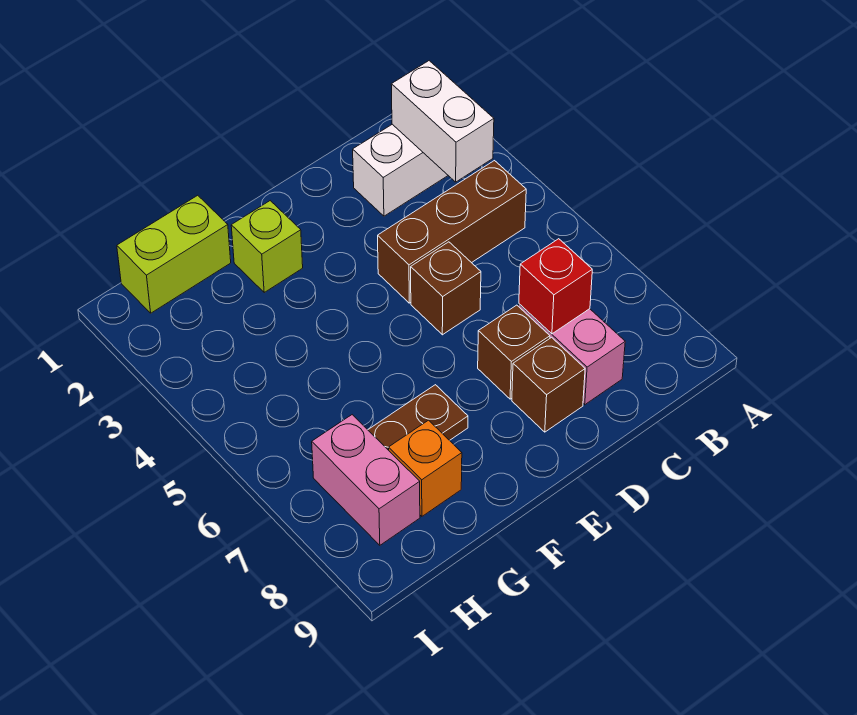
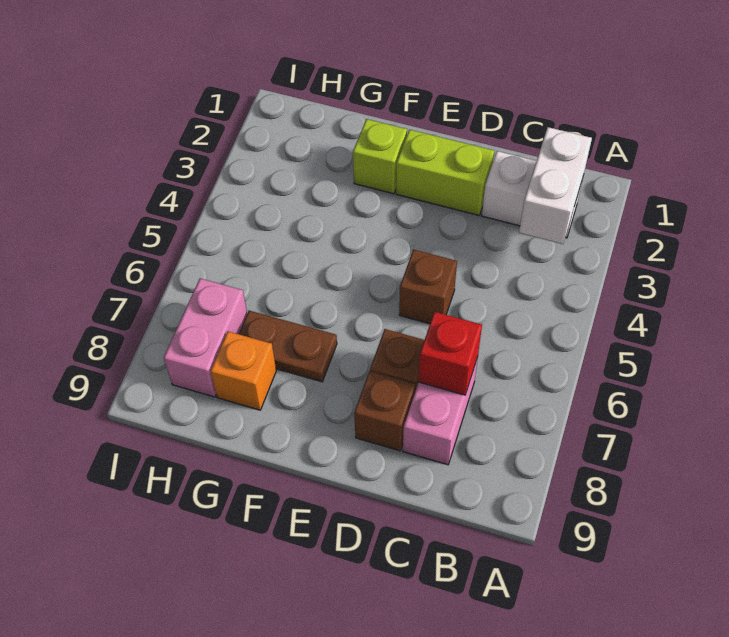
brown brick B4:D4 level 1 -> none
lime brick G1:H1 level 1 -> lime brick D2:E2 level 1

